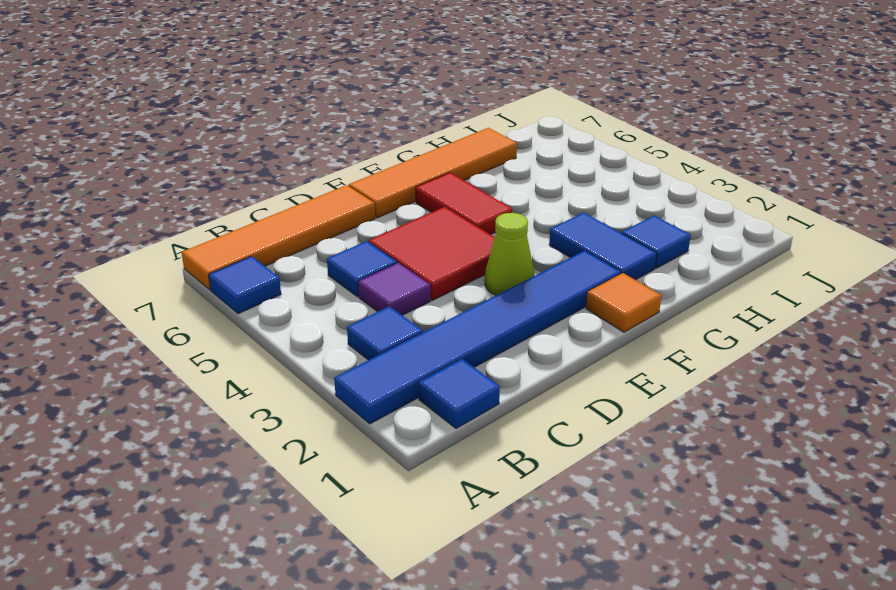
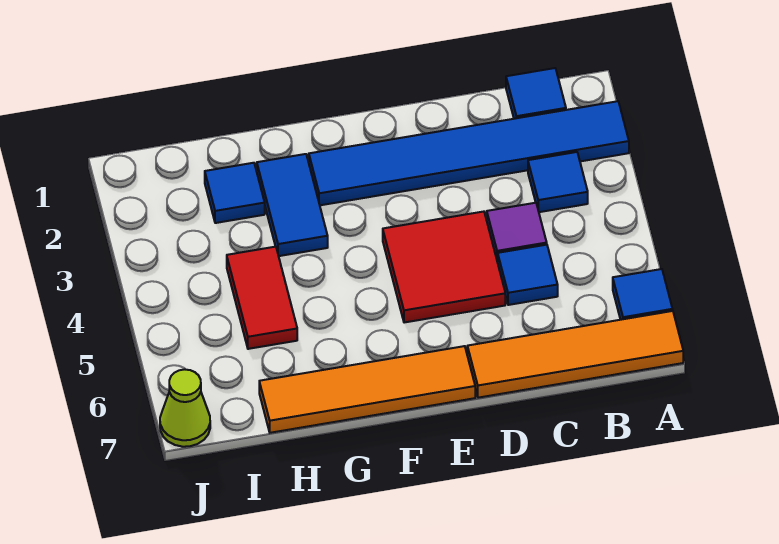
lime cone E3 level 1 -> lime cone J7 level 1
orange tile F1 level 1 -> none
red tile F5:F6 level 1 -> red tile H4:H5 level 1

